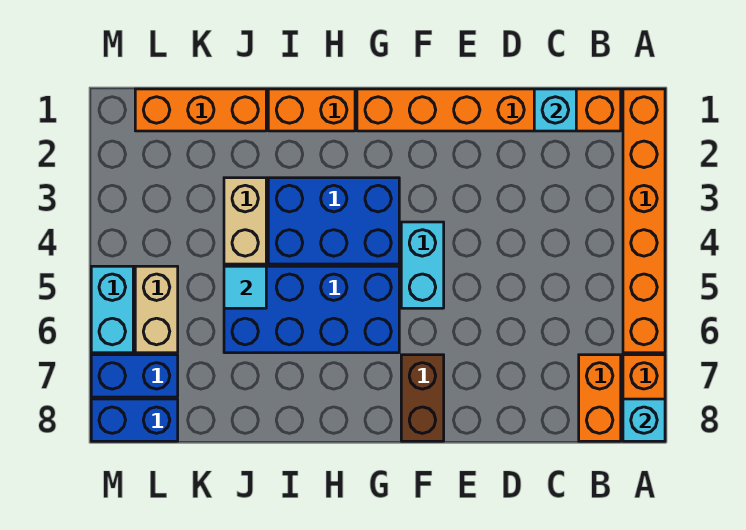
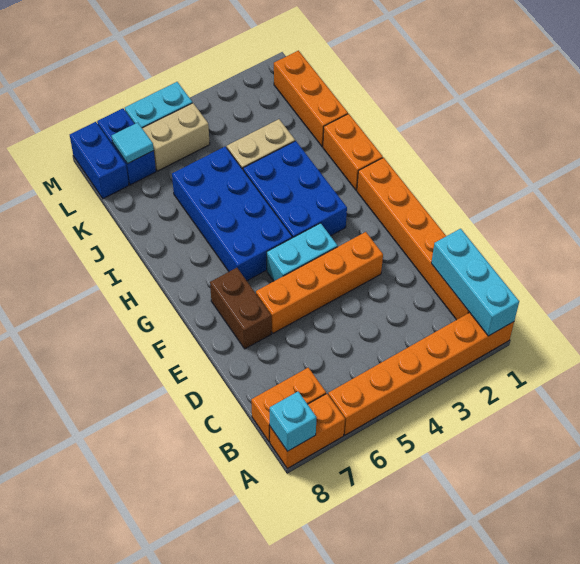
cyan brick C1 level 2 -> cyan brick A1:C1 level 2
none -> orange brick E3:E6 level 1
brown brick F7:F8 level 1 -> brown brick E7:F7 level 1
cyan tile J5 level 2 -> cyan tile L7 level 2

